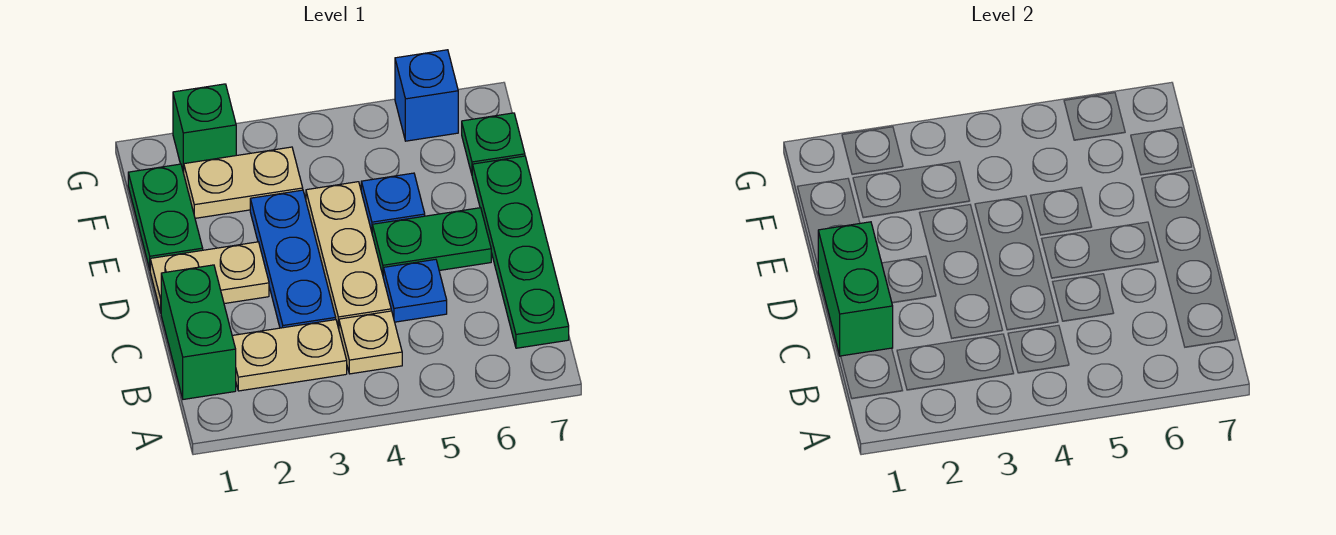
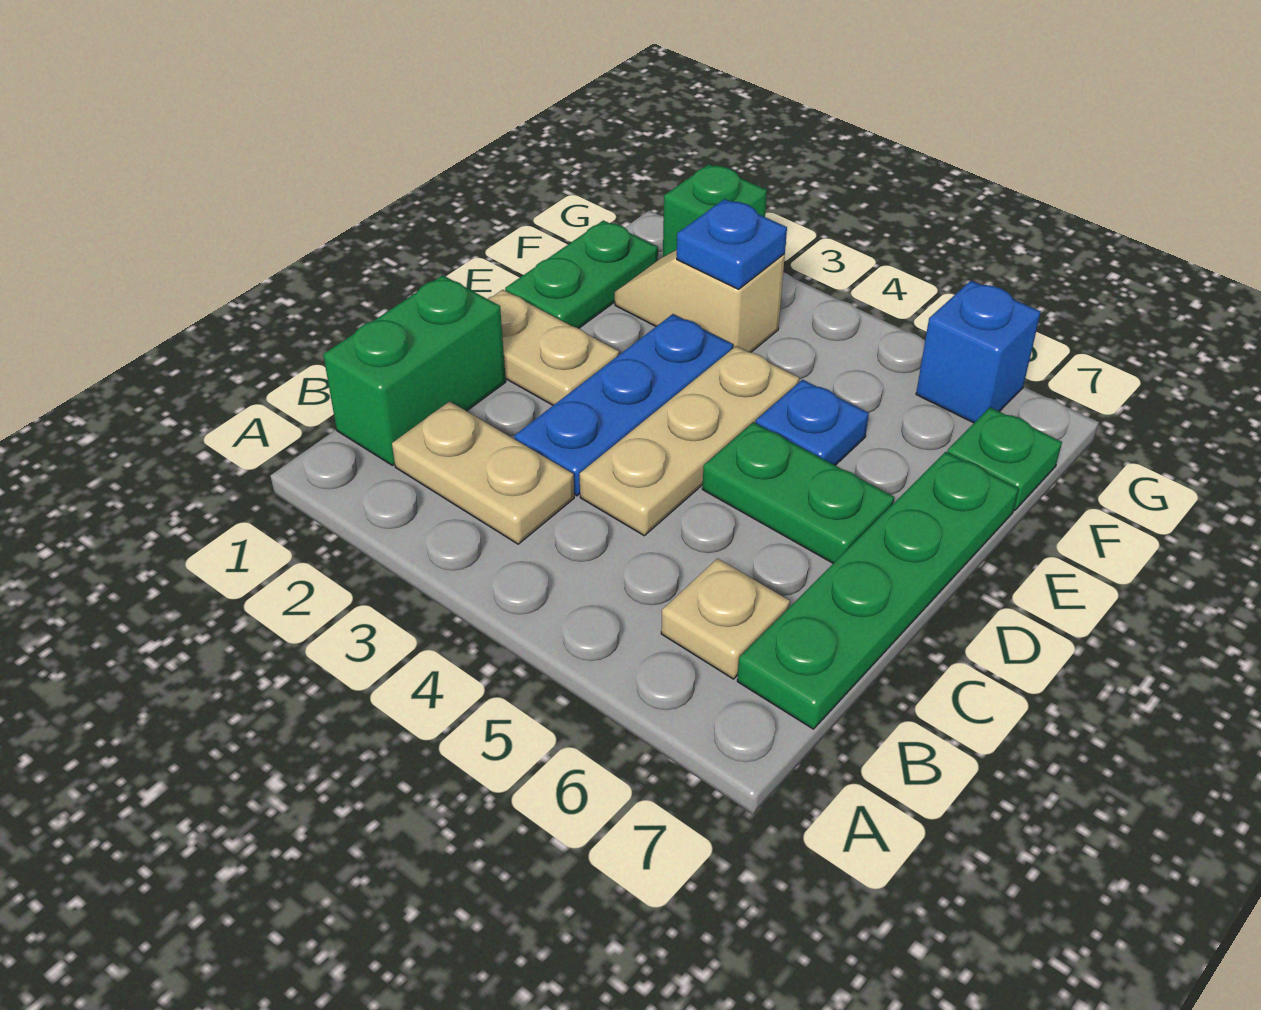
tan plate B4 level 1 -> tan plate B6 level 1
green brick C1:D1 level 2 -> none
blue plate C5 level 1 -> blue plate F3 level 2
tan plate F2:F3 level 1 -> tan slope F2:F3 level 1 top 3

